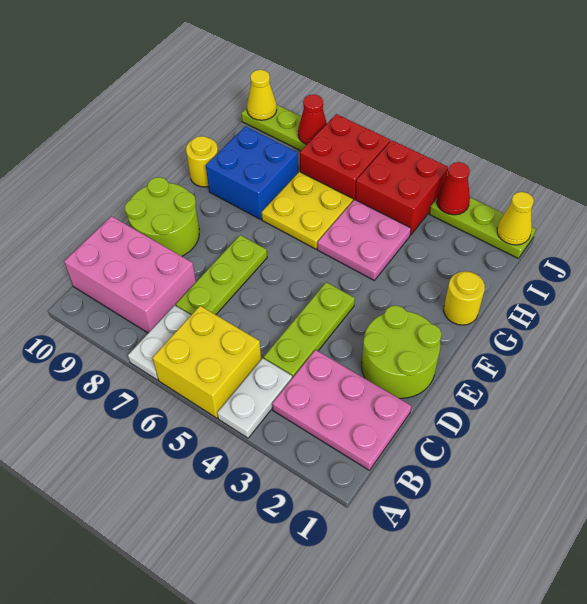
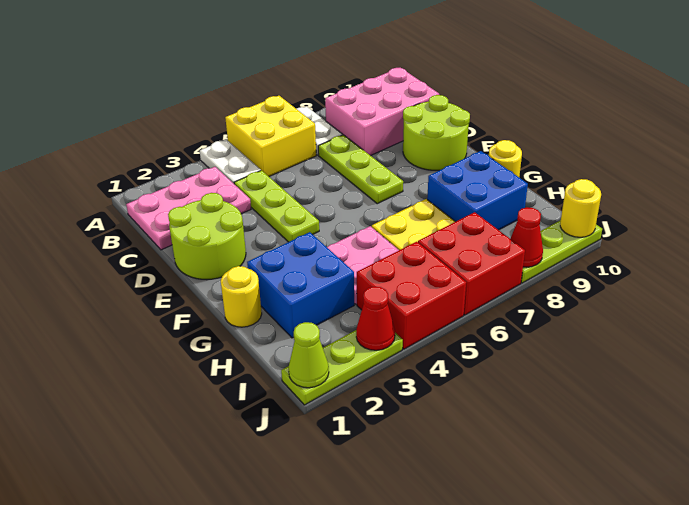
none -> blue brick G2:H3 level 1
yellow cone J1 level 2 -> lime cone J1 level 2
yellow cone J10 level 2 -> yellow round brick J10 level 2

